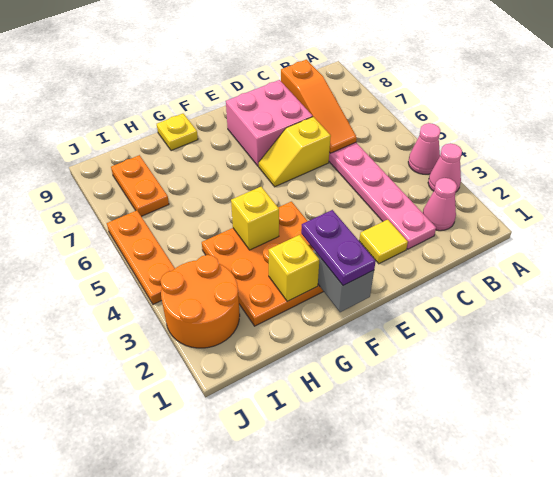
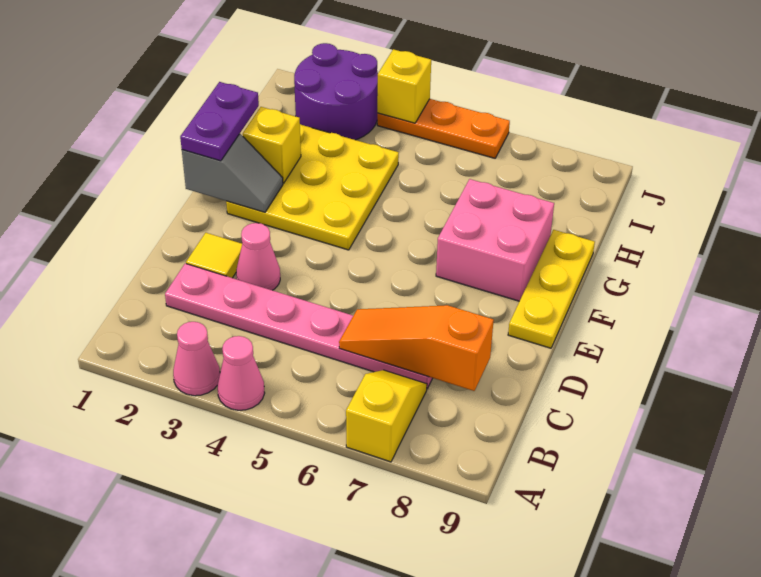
pink cone B2 level 1 -> pink cone D3 level 1
yellow slope D6:E6 level 1 top D -> yellow slope A7:B7 level 1 top A
pink brick D7:E8 level 1 -> pink brick F7:G8 level 1
purple plate F1:F2 level 3 -> purple plate F1:G1 level 3
orange plate F2:H4 level 1 -> yellow plate F2:H4 level 1
yellow brick G4 level 2 -> yellow brick J4 level 2
yellow plate G9 level 1 -> yellow plate E9:G9 level 1
orange round brick I2:J3 level 1 -> purple round brick I2:J3 level 1
orange plate I7:I8 level 1 -> none

